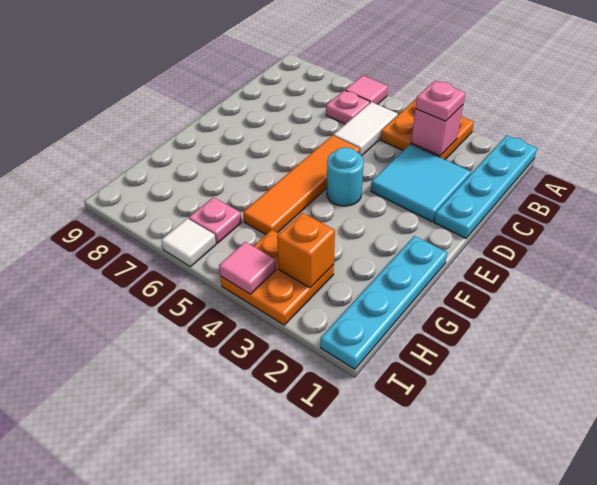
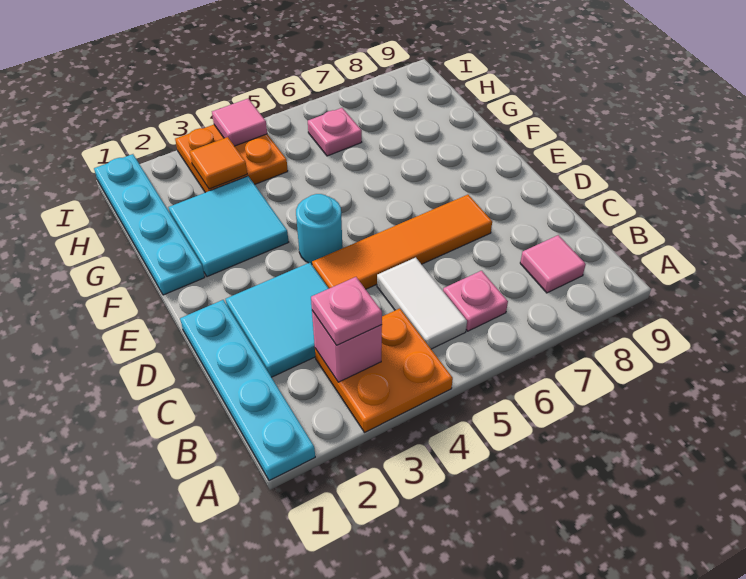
pink tile A6 level 1 -> pink tile B8 level 1
orange tile D5:G5 level 1 -> orange tile D4:D7 level 1
none -> cyan tile F2:G3 level 1
orange brick H3 level 2 -> orange tile H3 level 2
white tile I6 level 1 -> none

